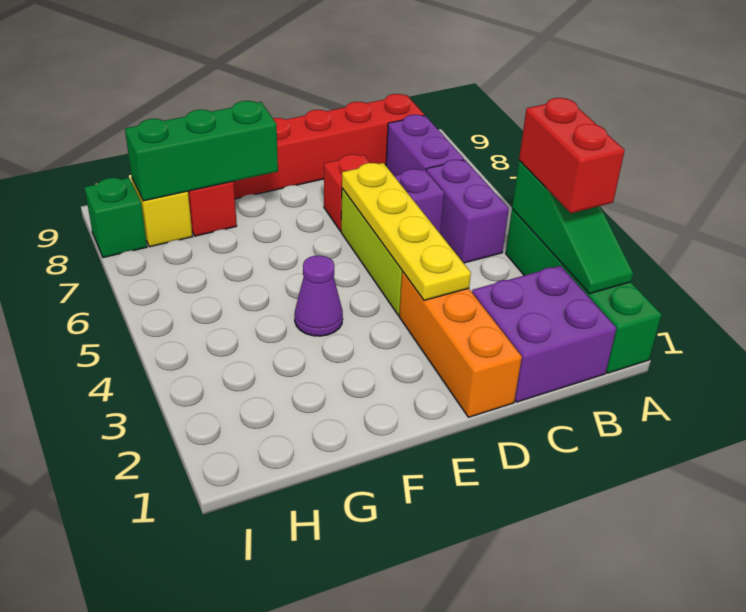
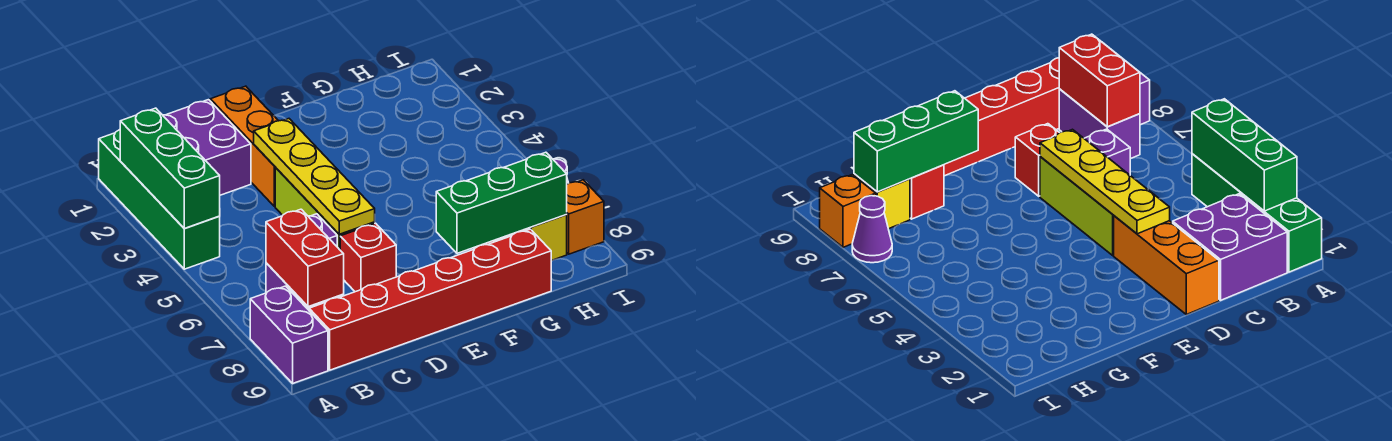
green slope A2:A4 level 2 top 4 -> green brick A2:A4 level 2
red brick A3:A4 level 3 -> red brick B7:B8 level 2
purple brick B5:B6 level 1 -> purple brick A8:A9 level 1
purple cone F4 level 1 -> purple cone I7 level 1
green brick I8 level 1 -> orange brick I8 level 1

